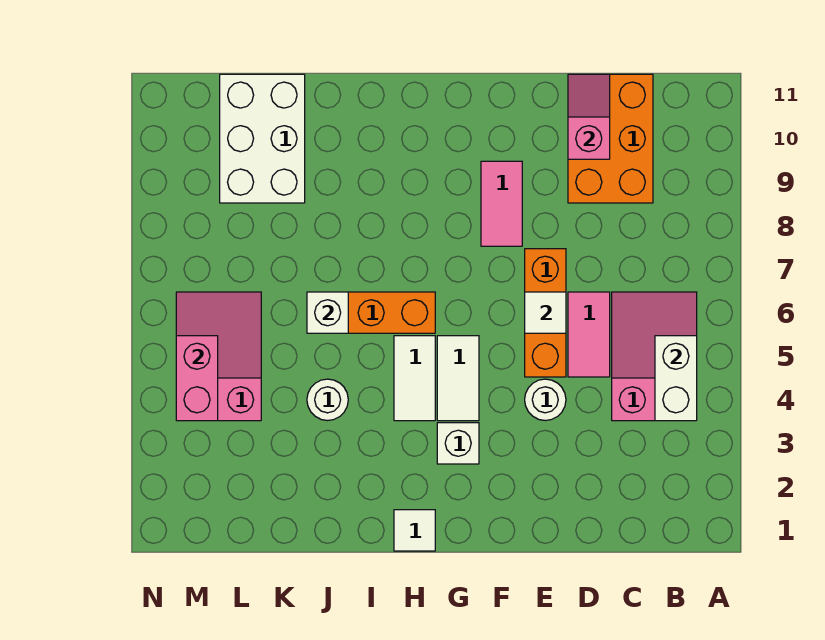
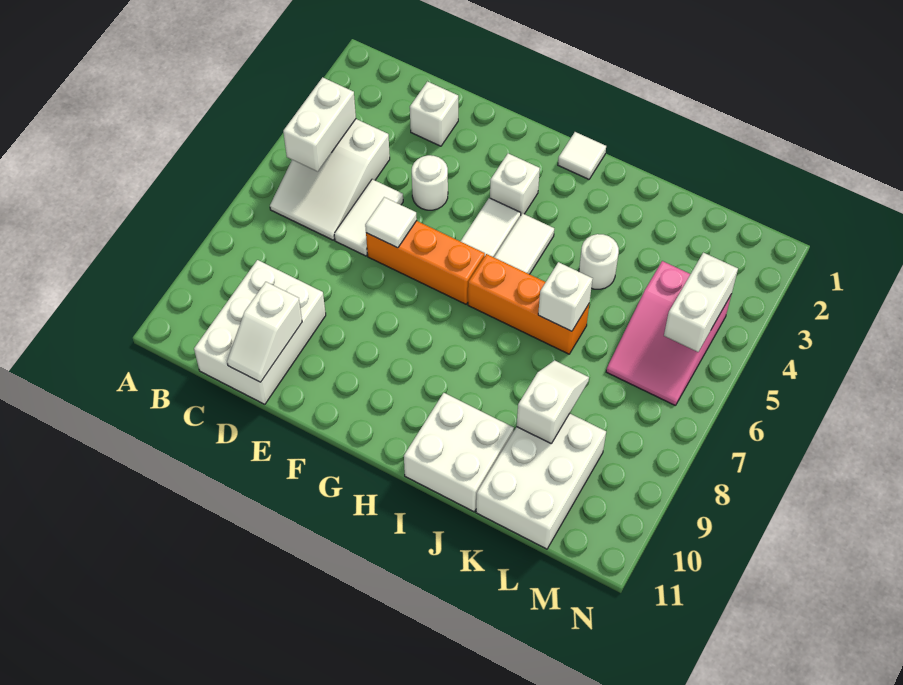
pink slope B4:C6 level 1 top 4 -> white slope B4:C6 level 1 top 4
orange brick C9:D11 level 1 -> white brick C9:D11 level 1
none -> white brick D2 level 1
pink tile D5:D6 level 1 -> white tile D5:D6 level 1
pink slope D10:D11 level 2 top 10 -> white slope D10:D11 level 2 top 10
orange brick E5:E7 level 1 -> orange brick E6:G6 level 1
pink tile F8:F9 level 1 -> none
none -> white brick I10:J11 level 1
none -> white slope K8:K9 level 2 top 9
pink brick M4:M5 level 2 -> white brick M4:M5 level 2

